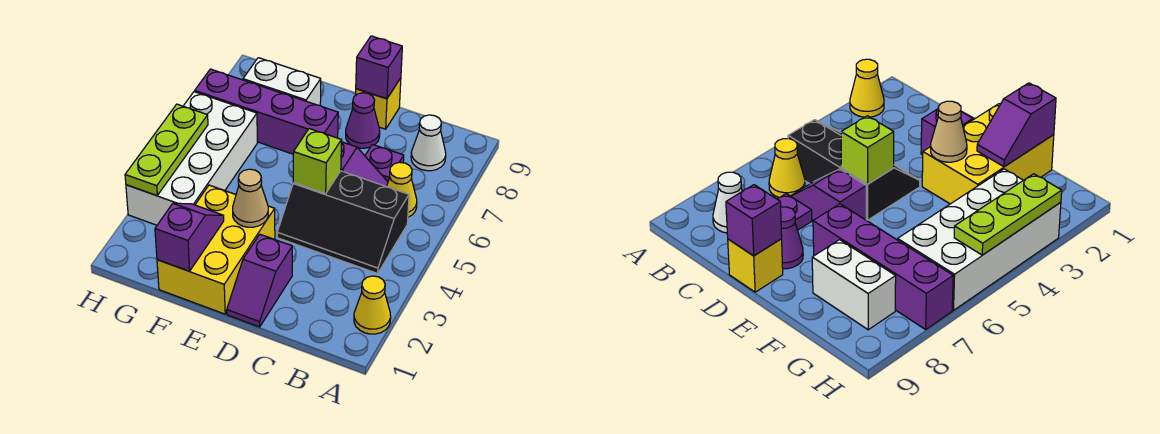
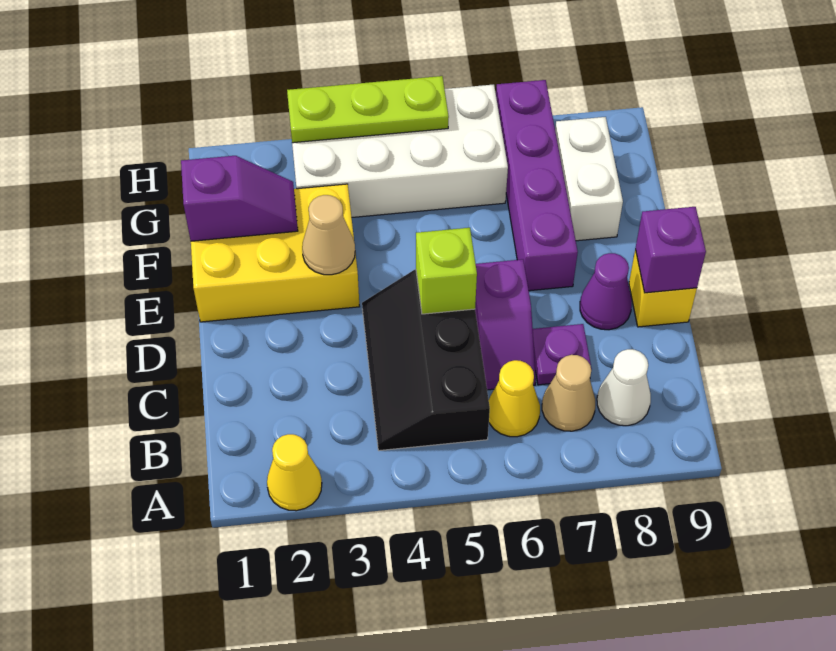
none -> tan cone B7 level 1
purple slope D1:D2 level 1 top 2 -> none

